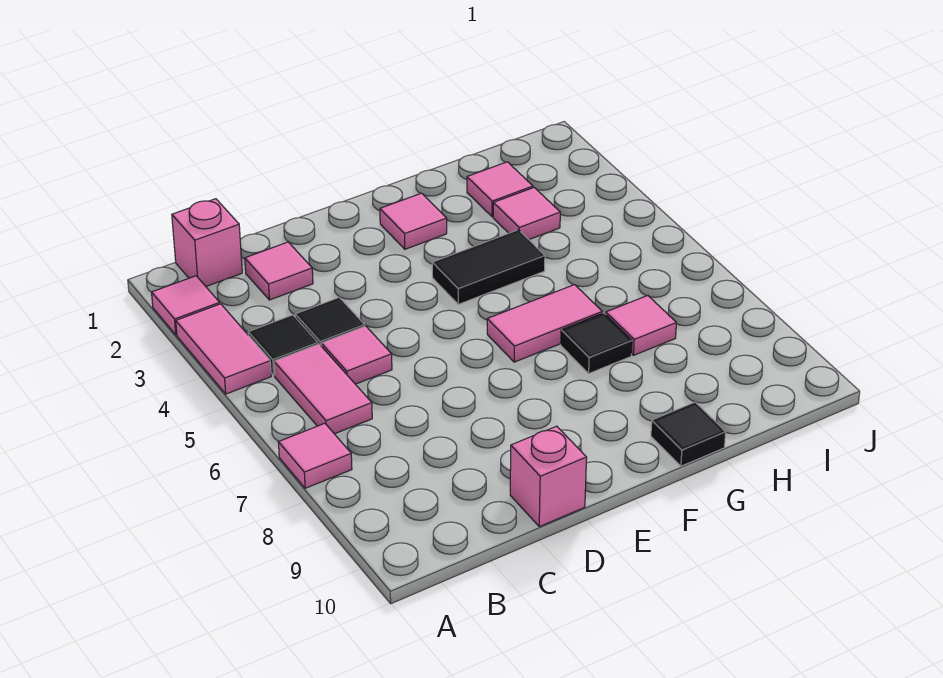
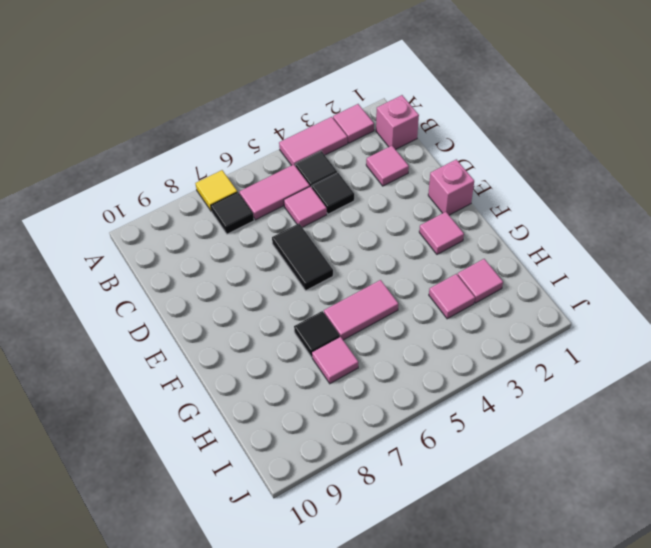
pink tile A7 level 1 -> yellow tile A7 level 1
pink brick D10 level 1 -> pink brick E1 level 1
black tile F4:G4 level 1 -> black tile D6:E6 level 1
pink tile F6:G6 level 1 -> pink tile G5:G6 level 1
black tile G10 level 1 -> black tile B7 level 1

